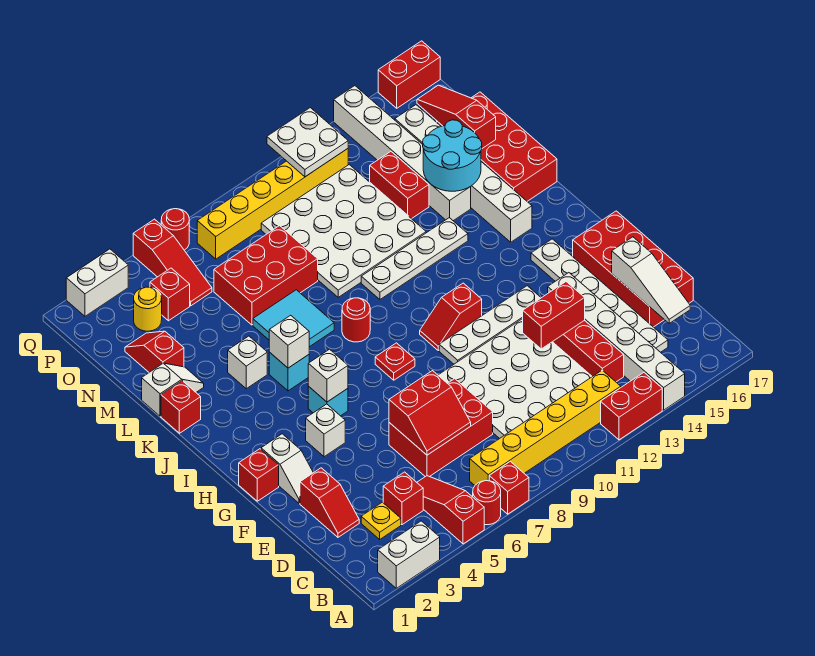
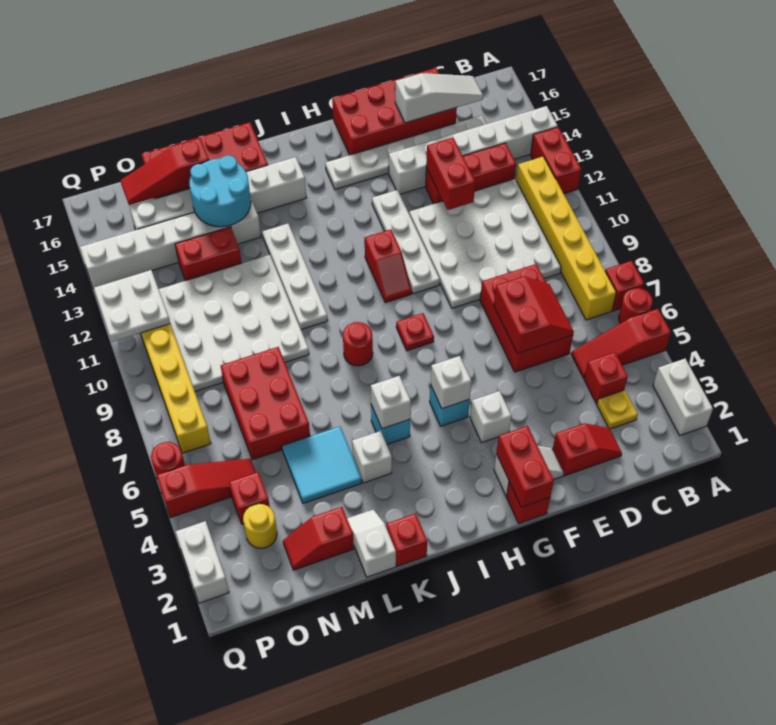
cyan tile K6:L7 level 1 -> cyan tile L4:M5 level 1
red brick Q16:Q17 level 1 -> red brick G1:G2 level 2

